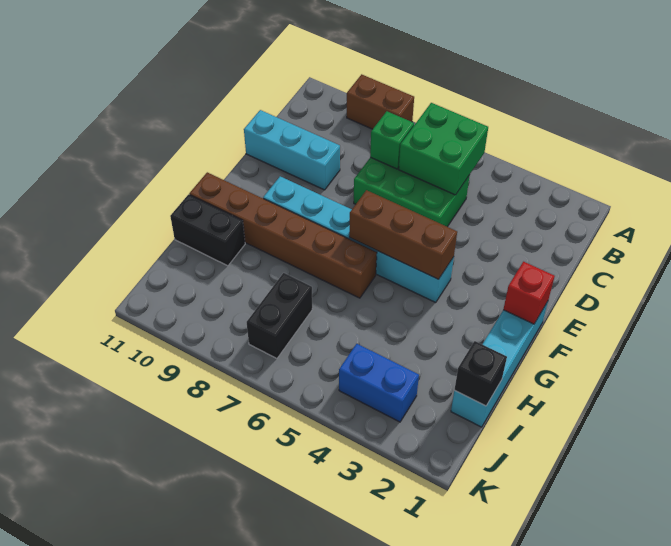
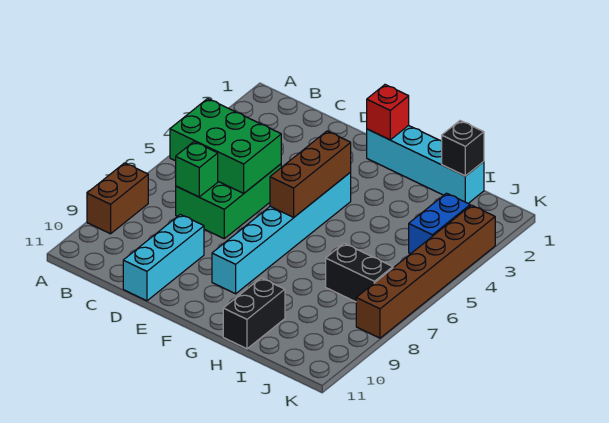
green brick B5:C6 level 2 -> green brick B5:D6 level 2
brown brick G6:G11 level 1 -> brown brick K3:K8 level 1

